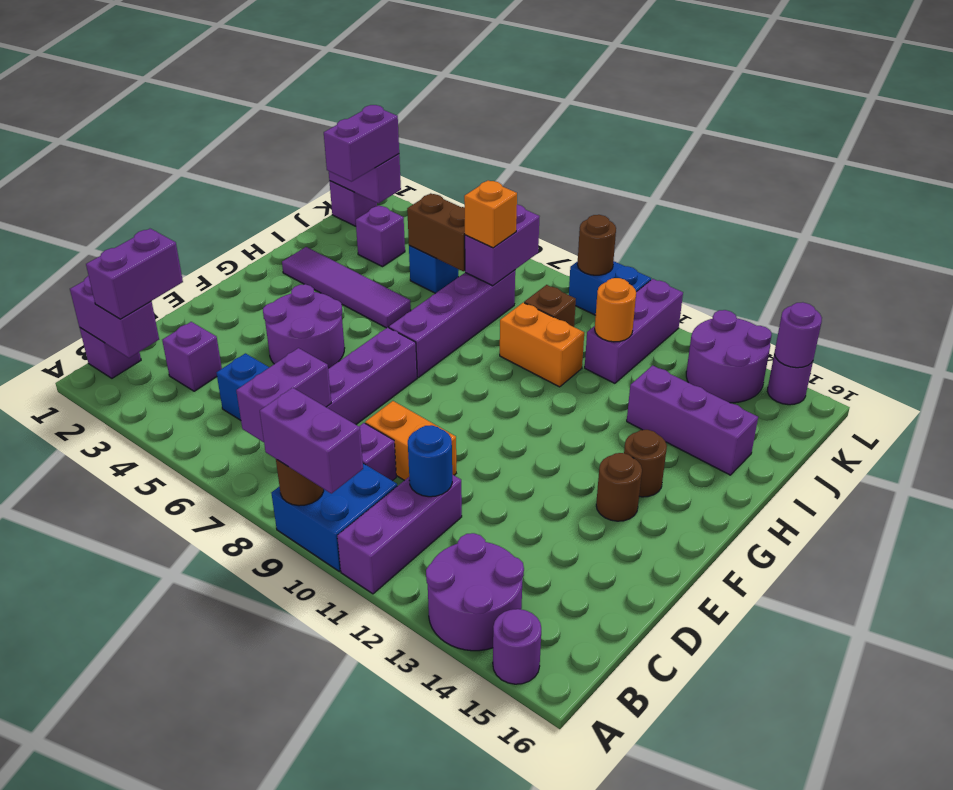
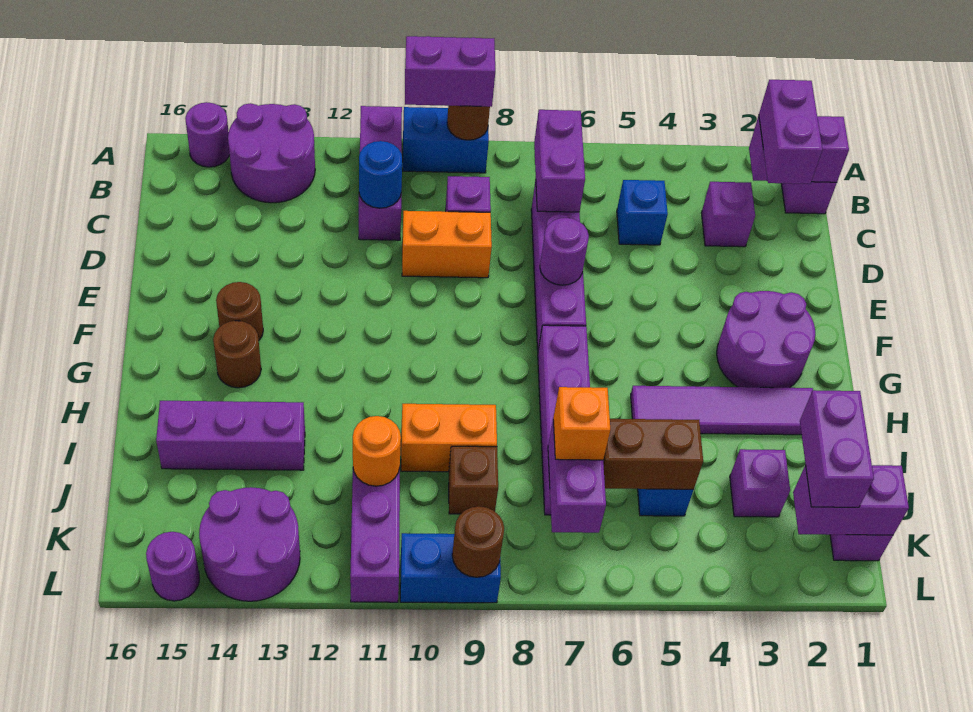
blue brick A9:B10 level 1 -> blue brick A9:A10 level 1
purple round brick E4:F5 level 1 -> purple round brick F2:G3 level 1
purple round brick L15 level 2 -> purple round brick E7 level 2

